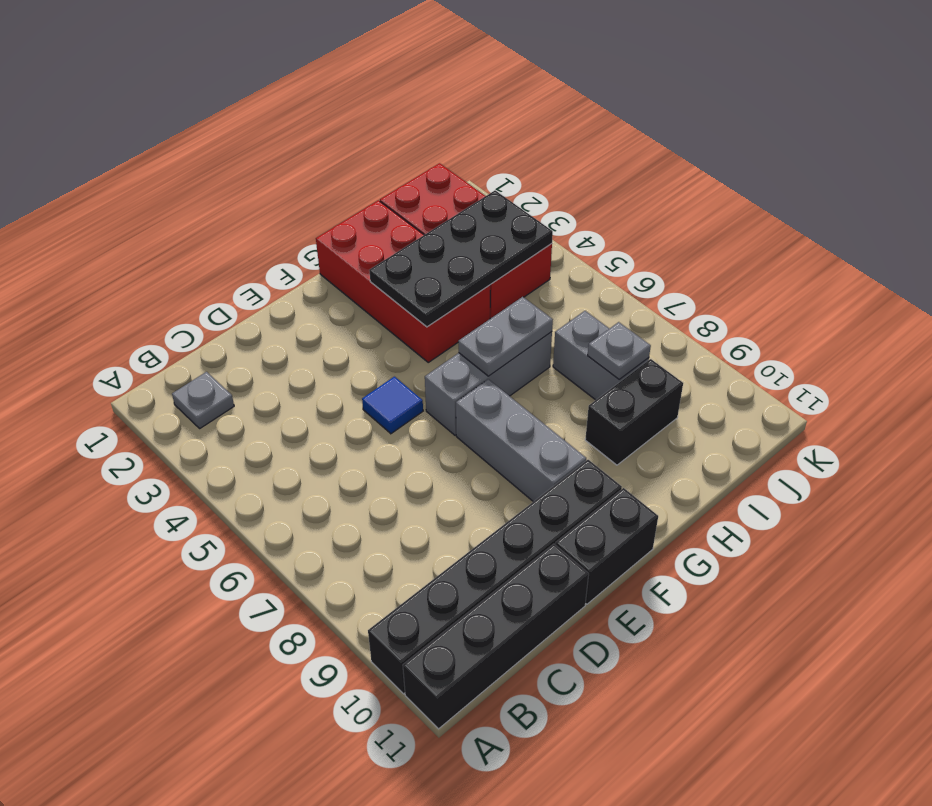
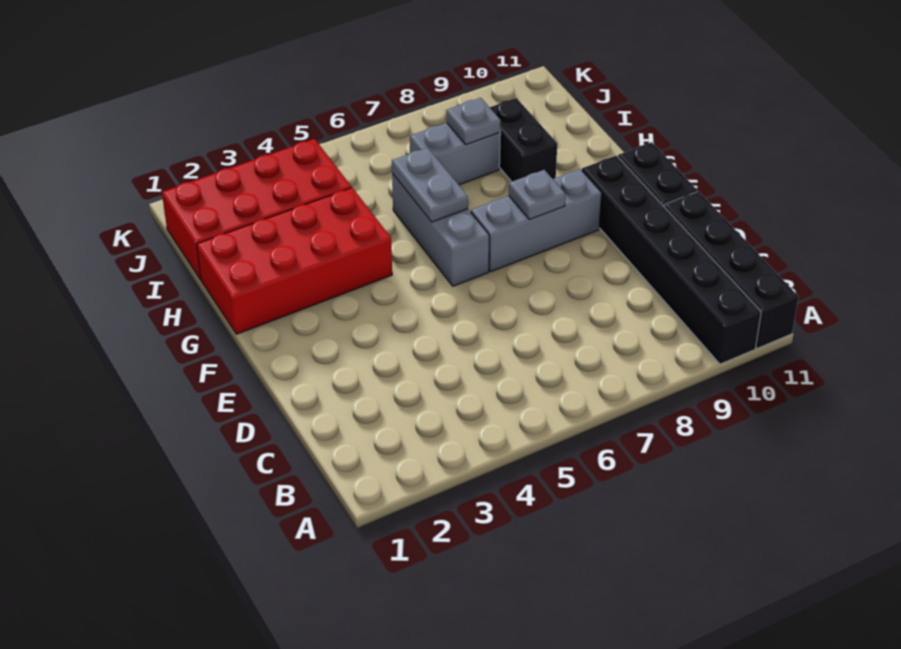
grey plate B2 level 1 -> grey plate F8 level 2
blue tile E5 level 1 -> none
black plate G3:J4 level 2 -> none

